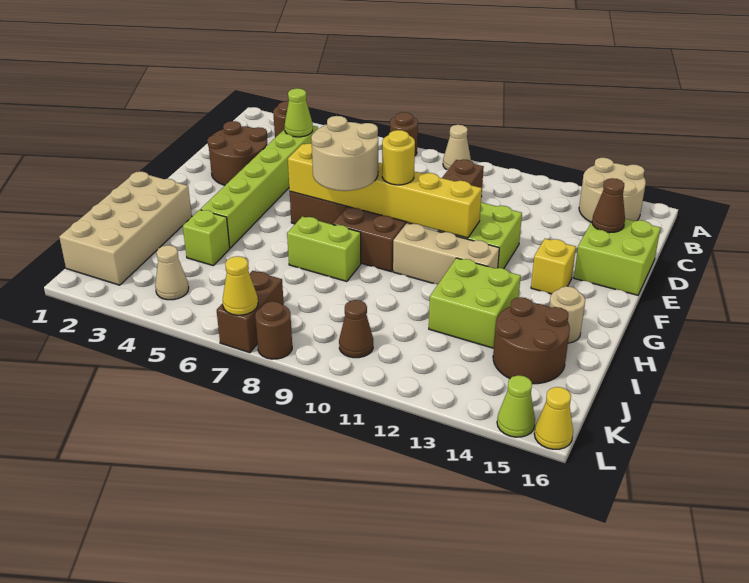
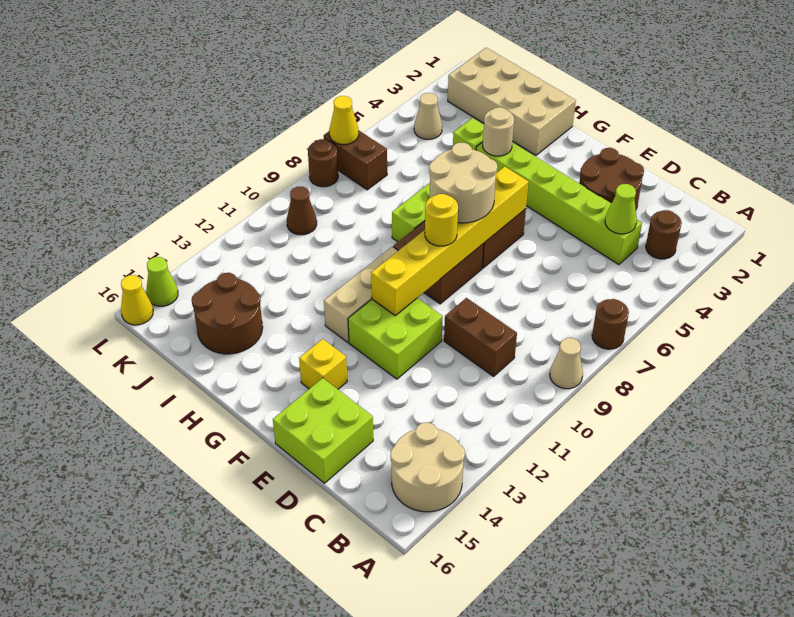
brown cone D15 level 2 -> none
lime brick H12:I13 level 1 -> none
tan round brick H15 level 1 -> tan round brick H4 level 2

